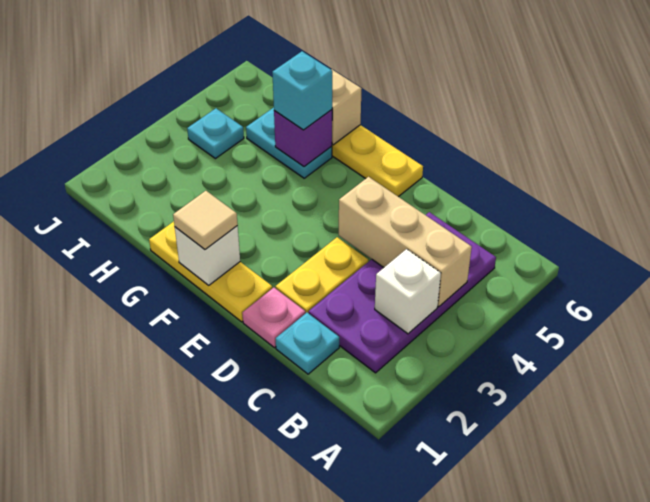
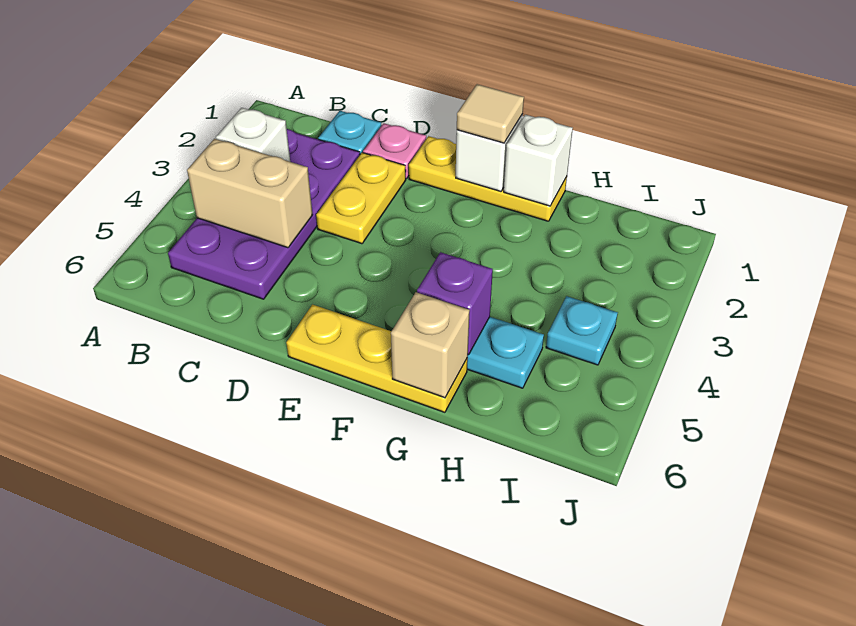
tan brick B4:D4 level 2 -> tan brick B4:C4 level 2
none -> white brick G1 level 2
cyan brick G5 level 3 -> none

